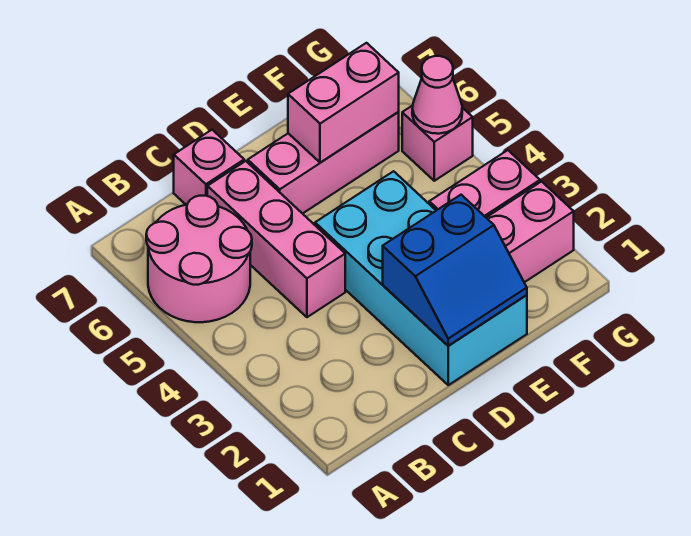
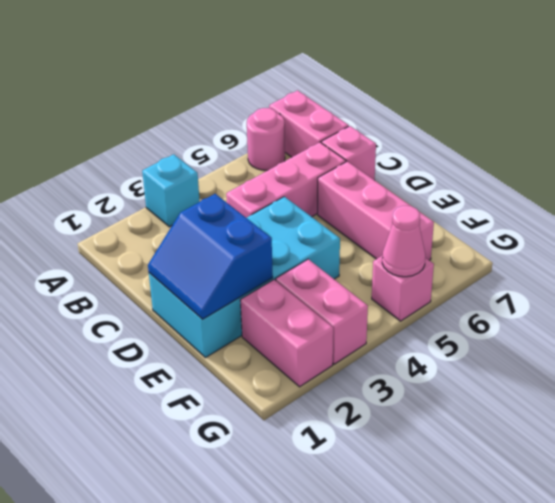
none -> cyan brick A3 level 1
pink round brick A5:B6 level 1 -> pink round brick A6 level 1
pink brick E6:F6 level 2 -> pink brick A7:B7 level 1

